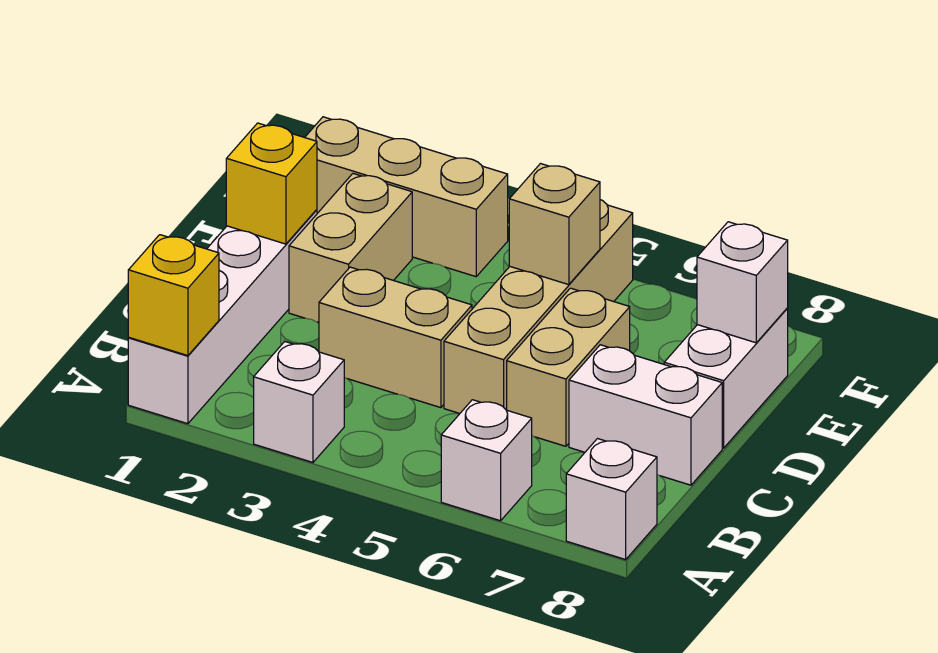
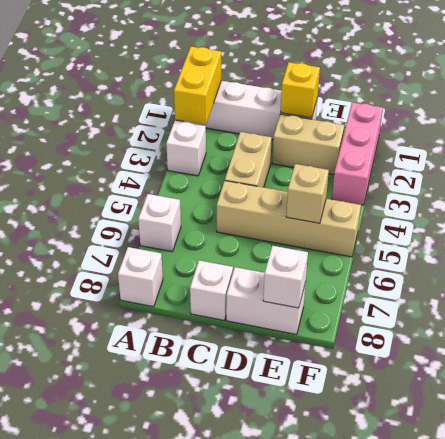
yellow brick A1 level 2 -> yellow brick A1:A2 level 2
tan brick C6:D6 level 1 -> none
white brick C7:C8 level 1 -> white brick C8 level 1
tan brick F1:F3 level 1 -> pink brick F1:F3 level 1

